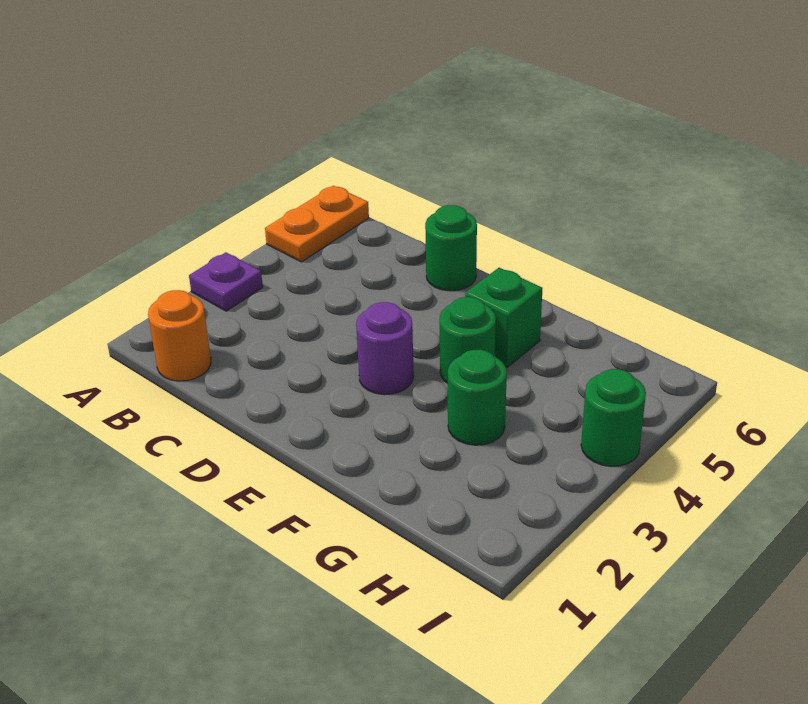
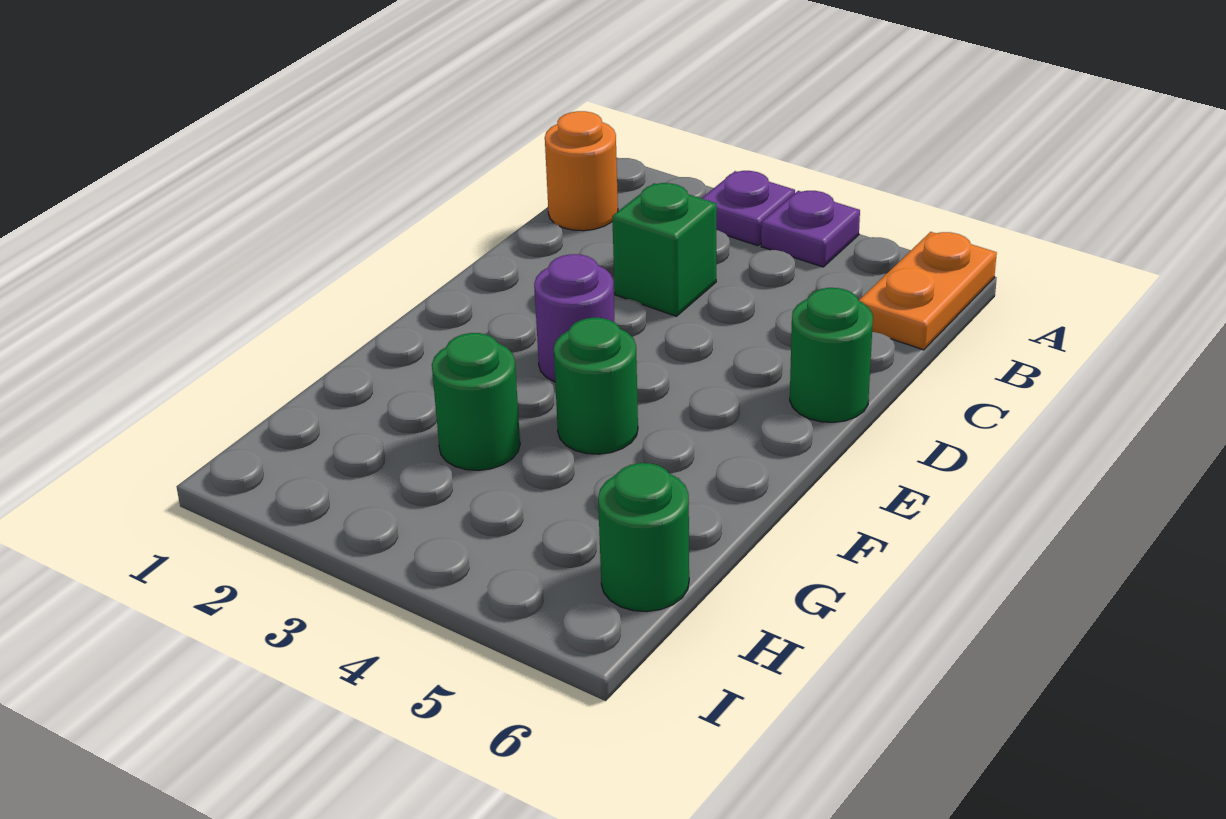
none -> purple plate A4 level 1
orange plate A5:A6 level 1 -> orange plate A6:B6 level 1
green brick F5 level 1 -> green brick C3 level 1
green round brick I4 level 1 -> green round brick H6 level 1

